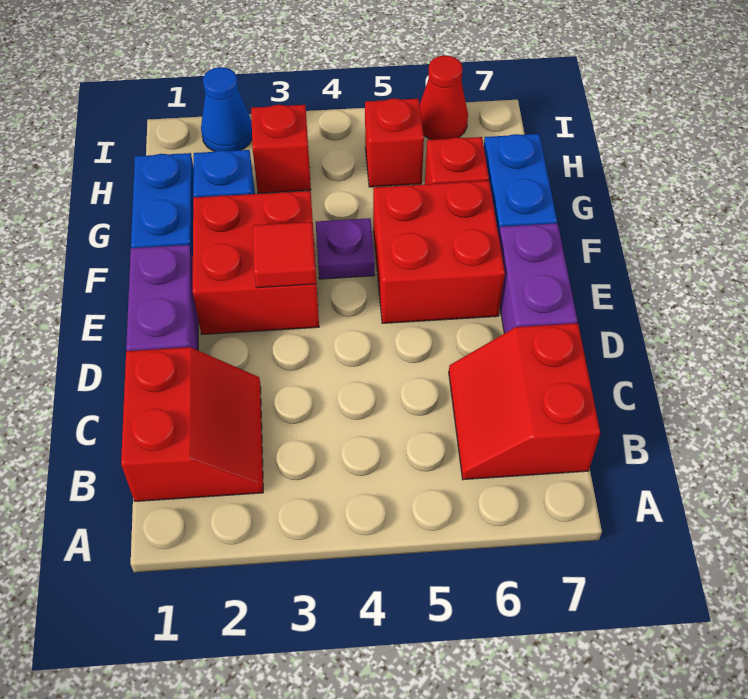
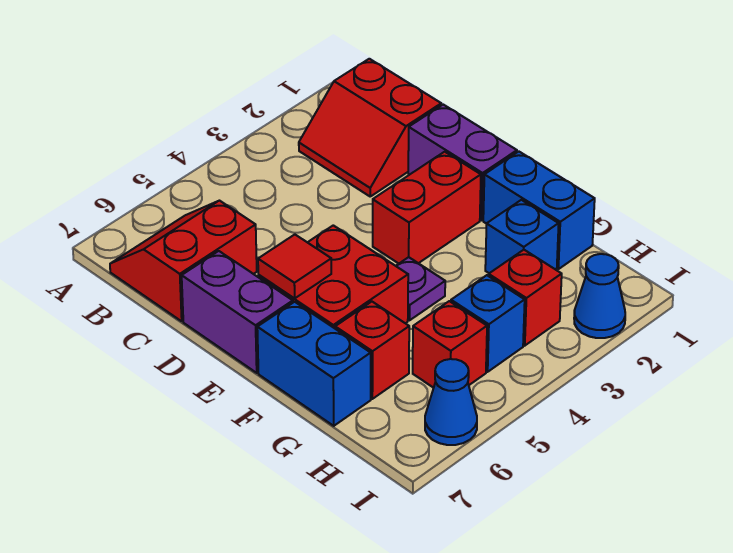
red slope B6:C7 level 1 top 7 -> red slope B6:C7 level 1 top C
red brick E2:F3 level 1 -> red brick E2:E3 level 1
red tile E3 level 2 -> red tile E6 level 2
none -> blue brick H4 level 1
red cone I6 level 1 -> blue cone I6 level 1

